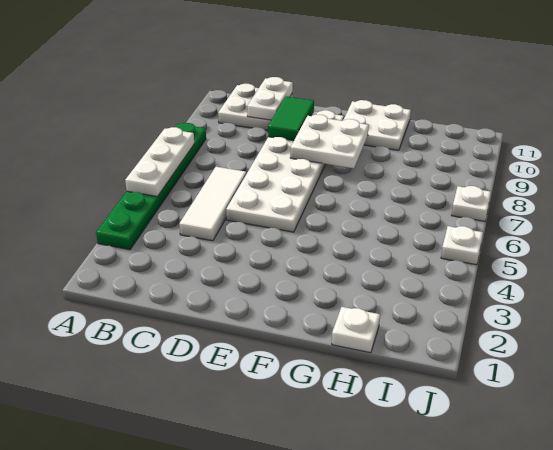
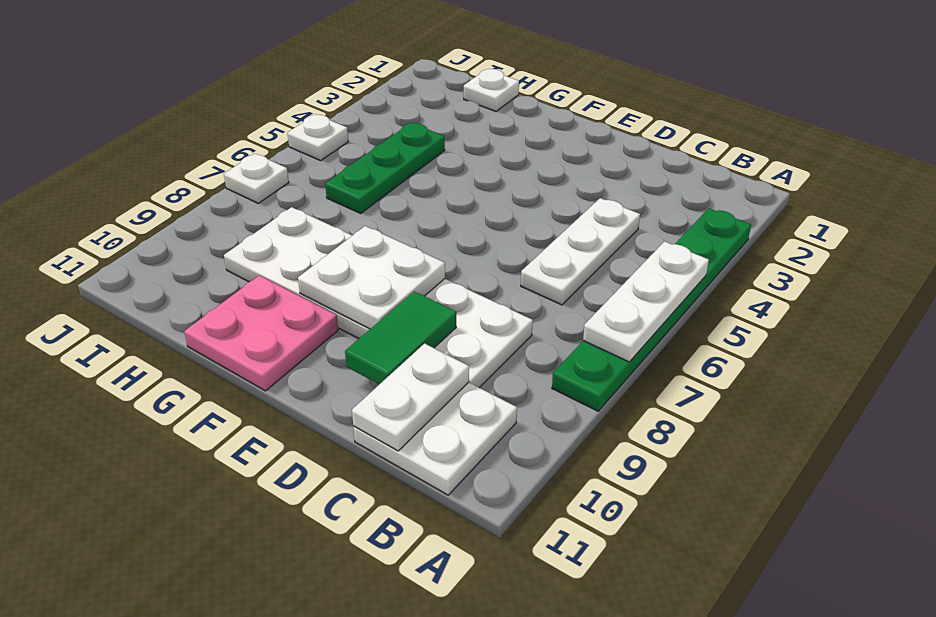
white tile C4:C6 level 1 -> white plate C4:C6 level 1
white plate D5:E10 level 1 -> white plate C8:H9 level 1
white plate F10:G11 level 1 -> pink plate F10:G11 level 1
none -> green plate H4:H6 level 1

